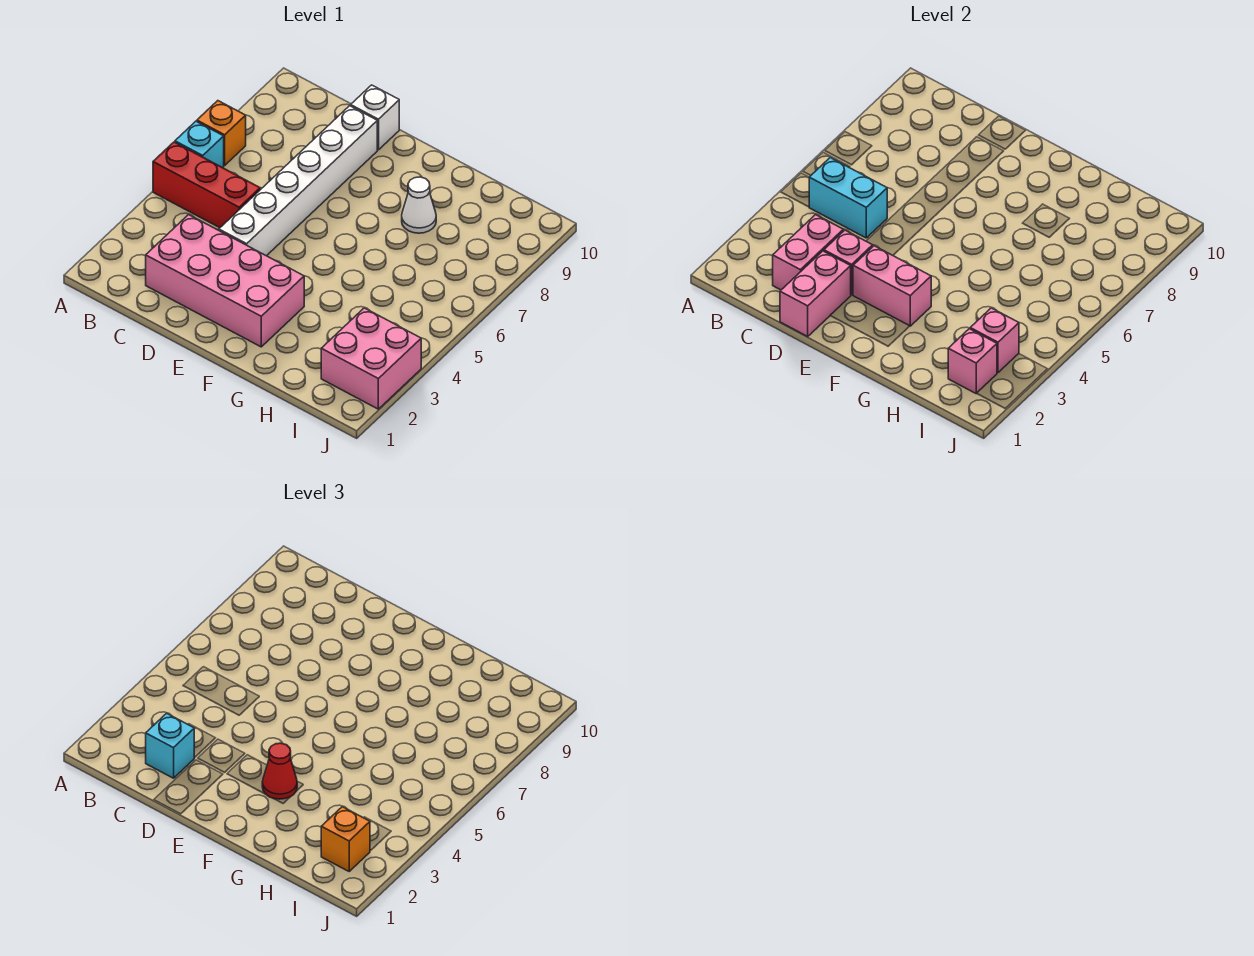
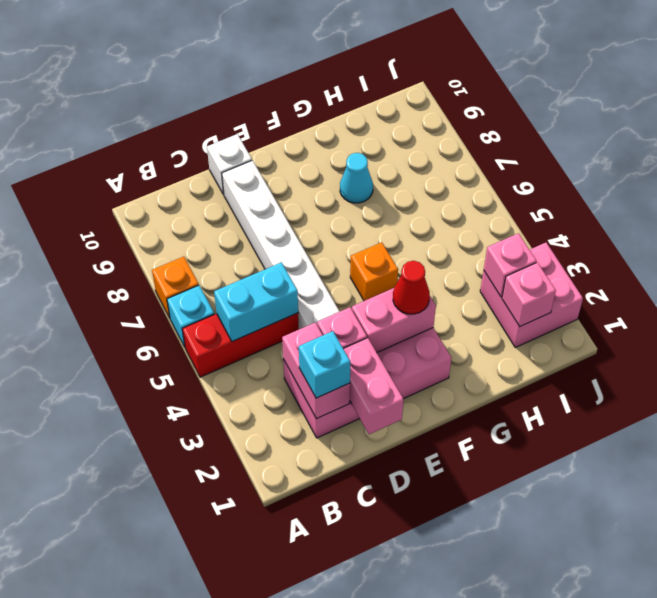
white cone G8 level 1 -> cyan cone G8 level 1
orange brick I2 level 3 -> orange brick F5 level 1

